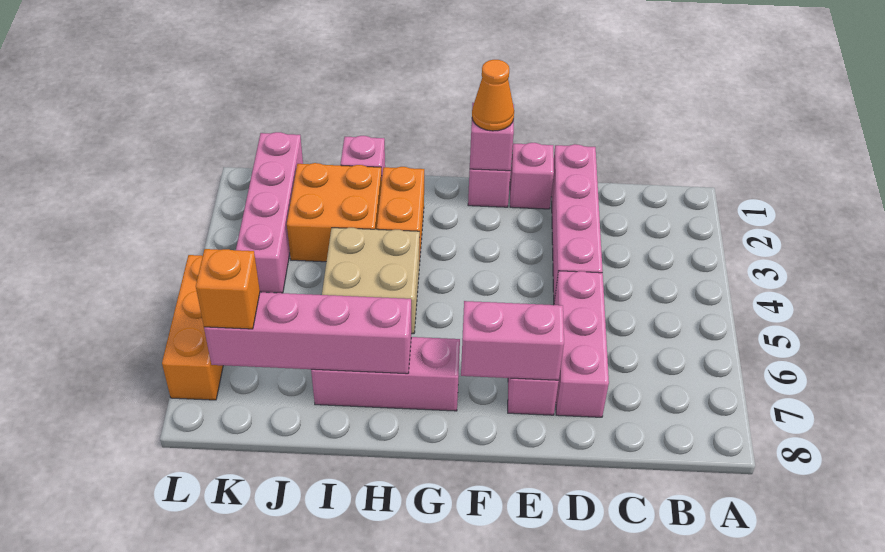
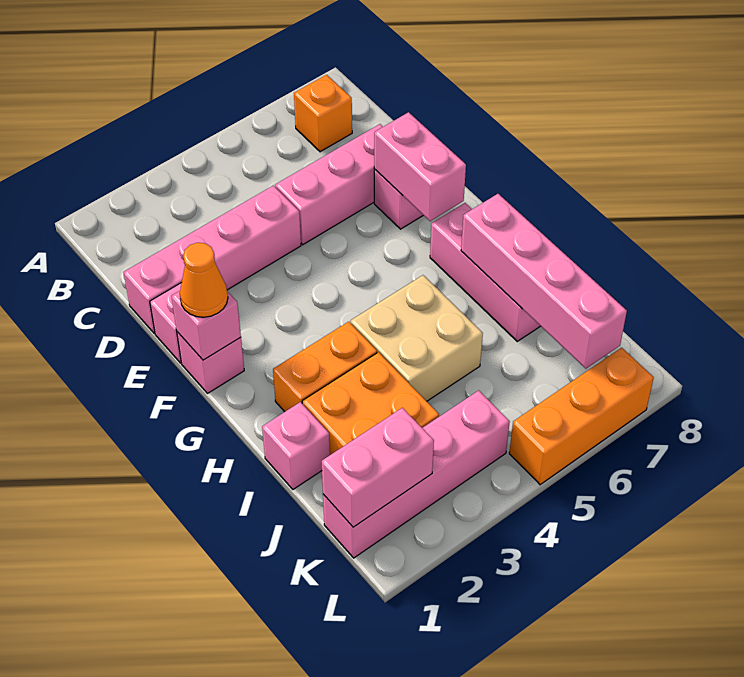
none -> pink brick K1:K2 level 2
orange brick K7 level 3 -> orange brick B7 level 1

